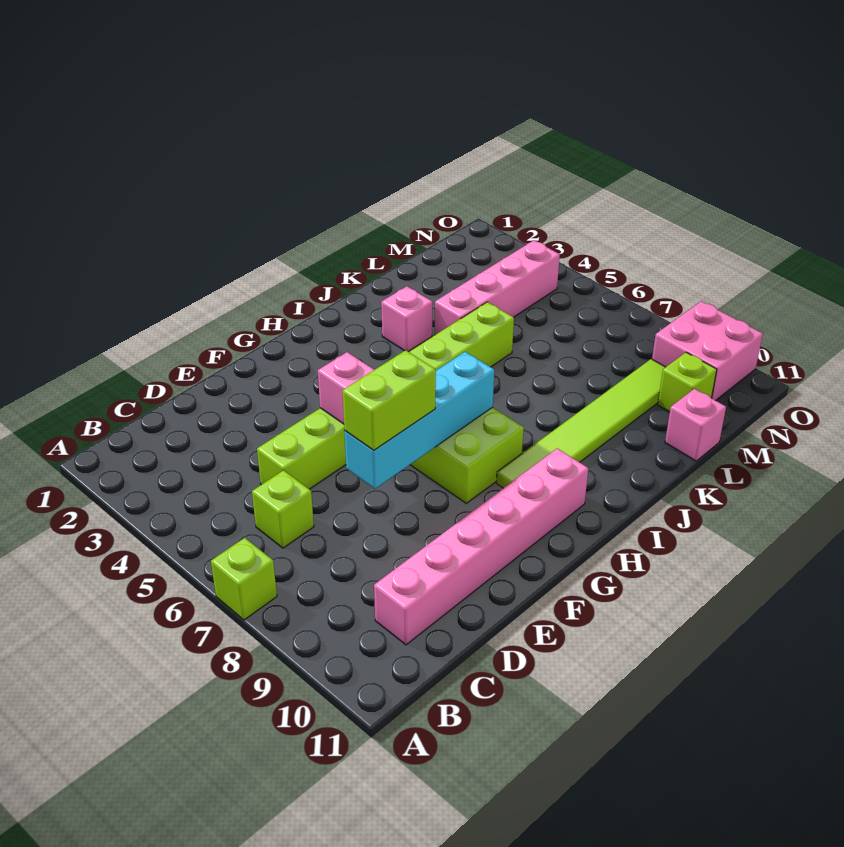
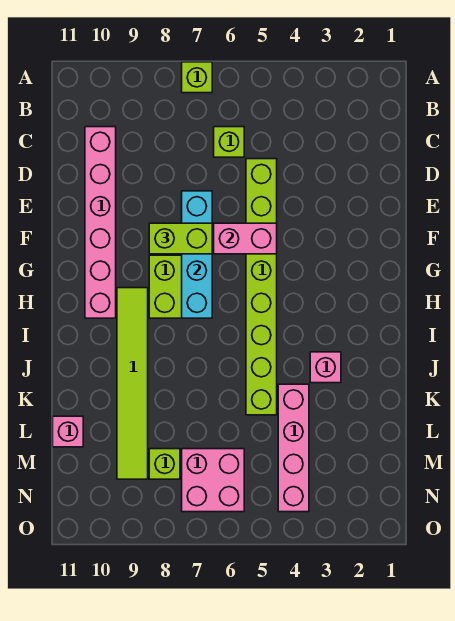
lime brick E7:F7 level 3 -> lime brick F7:F8 level 3
lime brick M10 level 1 -> lime brick M8 level 1
pink brick N9:O10 level 1 -> pink brick M6:N7 level 1

